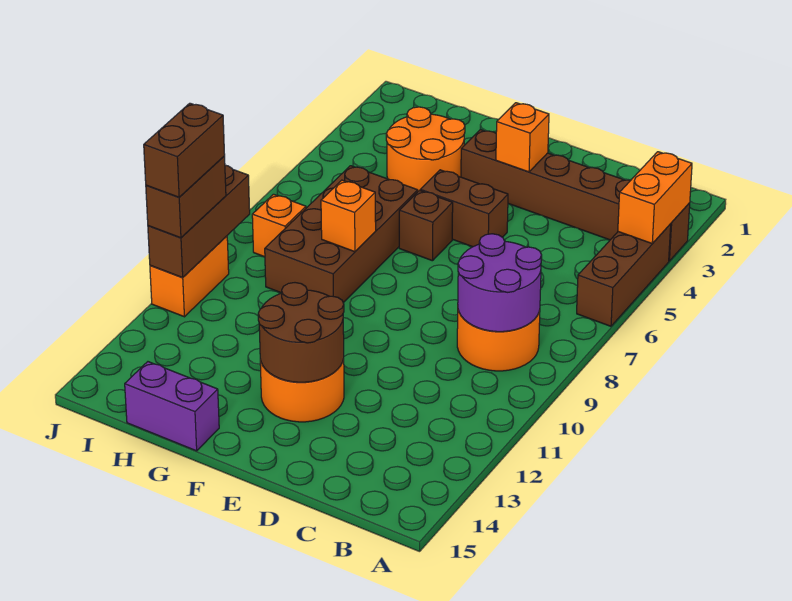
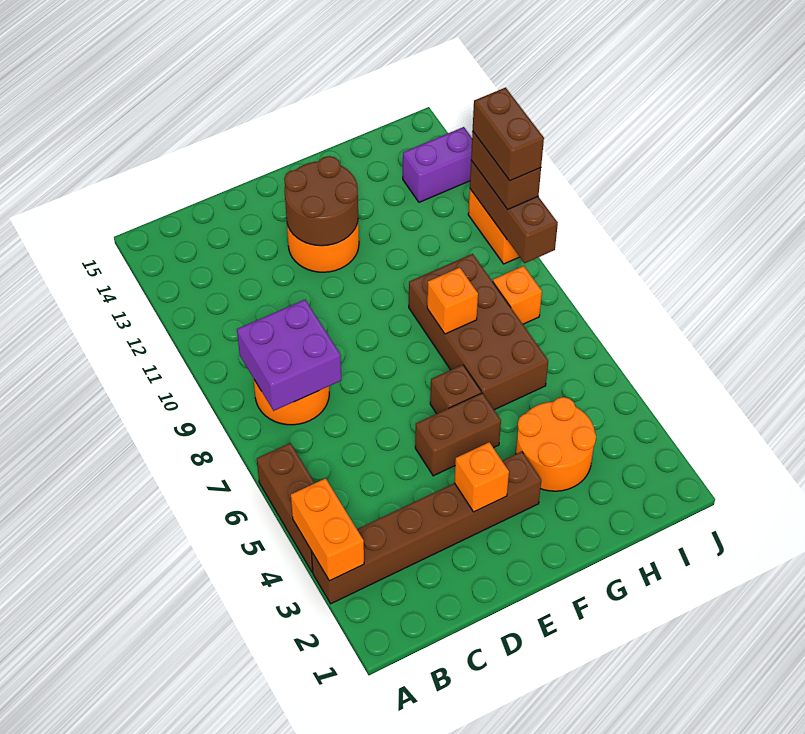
purple round brick B8:C9 level 2 -> purple brick B8:C9 level 2
purple brick G15:H15 level 1 -> purple brick I13:J13 level 1

